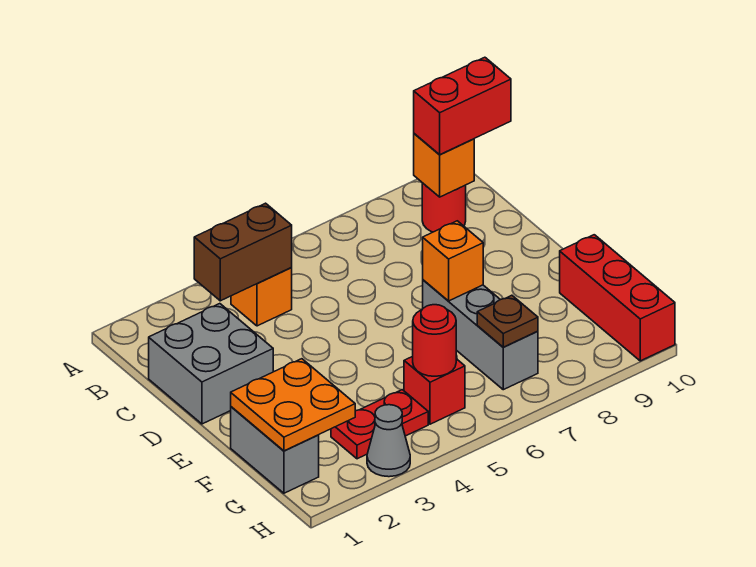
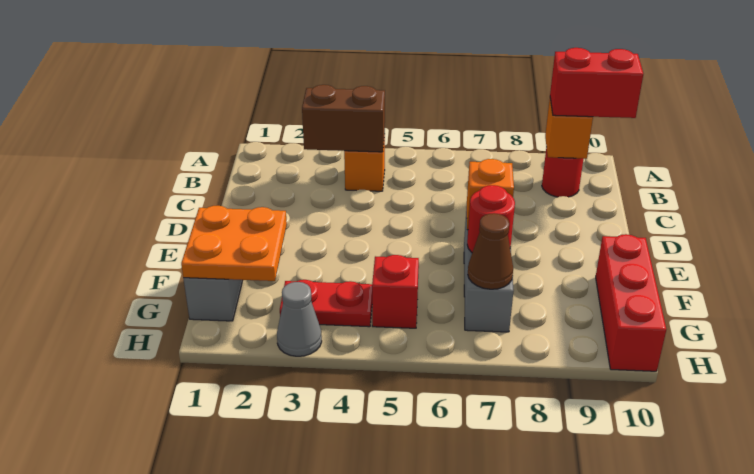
grey brick C1:D2 level 1 -> none
red round brick G5 level 2 -> red round brick F7 level 2
brown plate G7 level 2 -> brown cone G7 level 2

